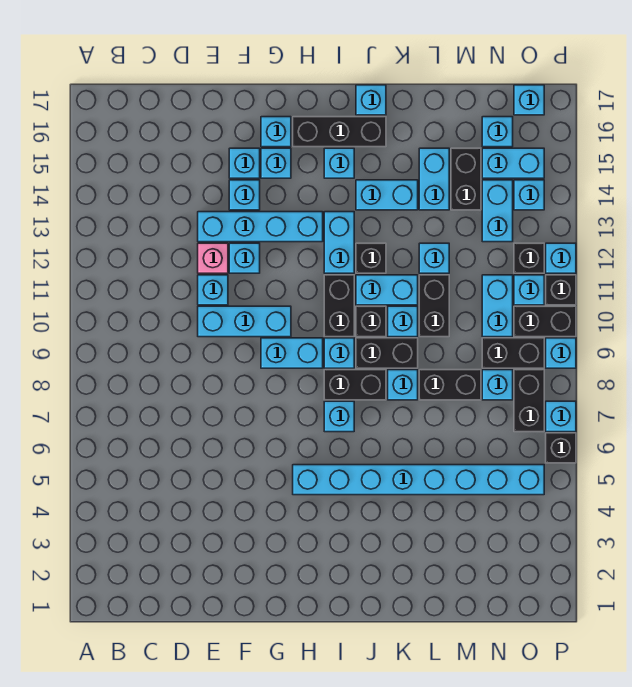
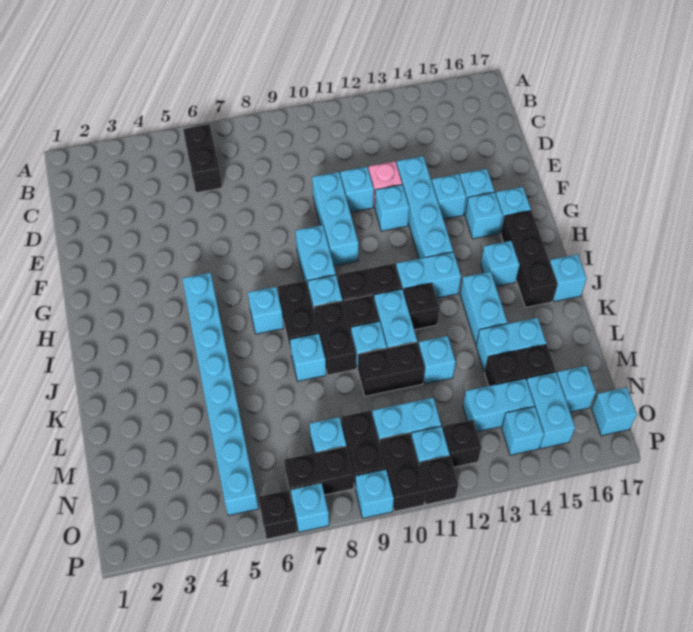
black brick L8:M8 level 1 -> black brick B6:C6 level 1
cyan brick P12 level 1 -> none

